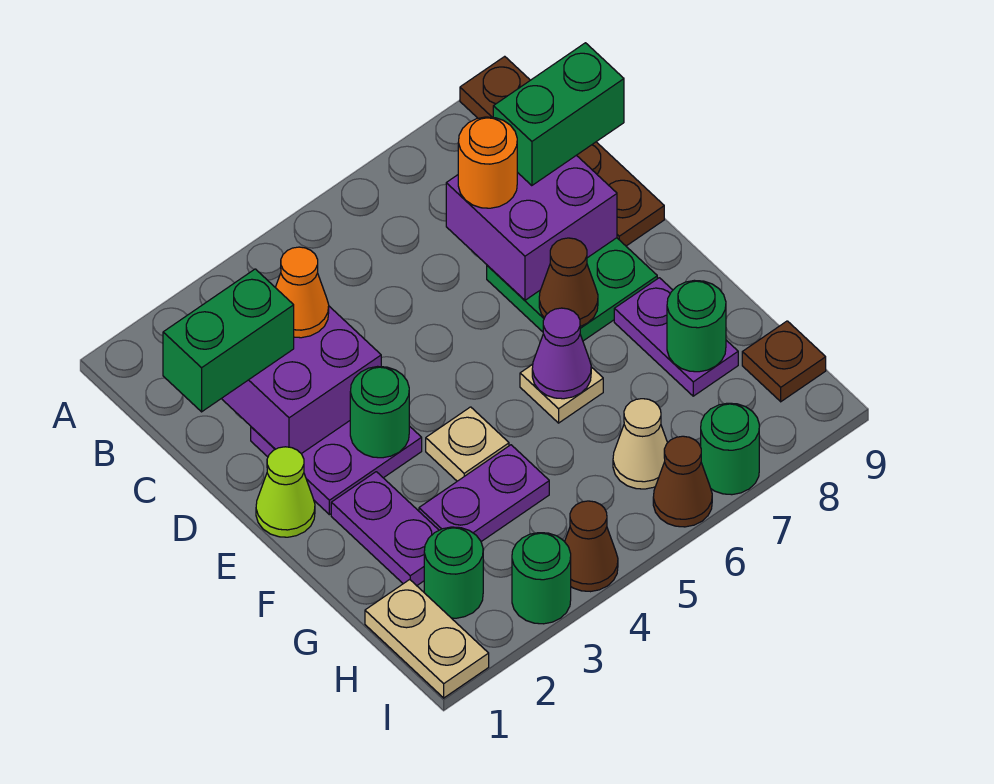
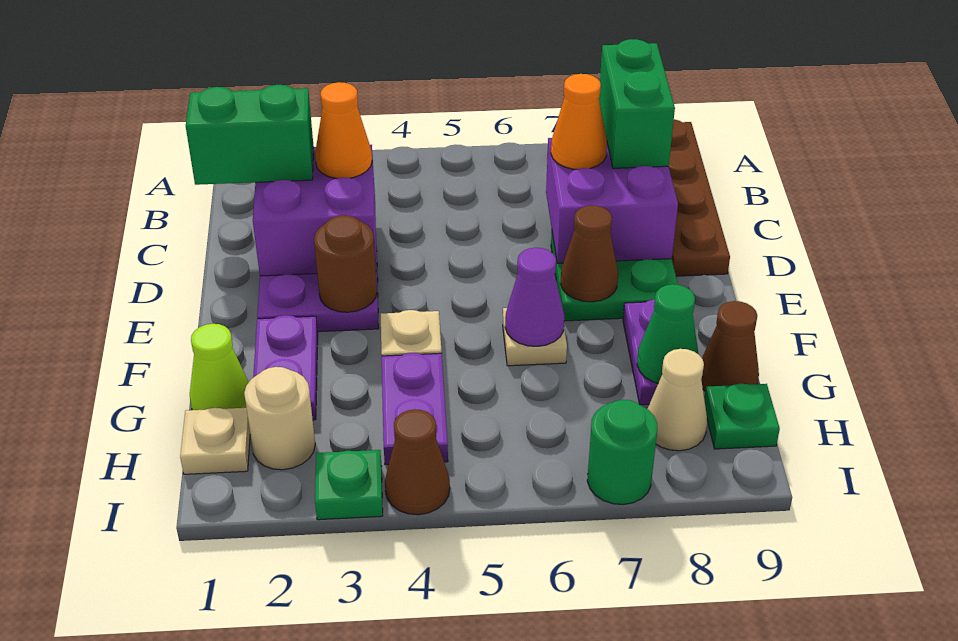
orange round brick C7 level 3 -> orange cone C7 level 3
green brick C8:C9 level 3 -> green brick B8:C8 level 3
lime cone E1 level 1 -> lime cone G1 level 1
green round brick E3 level 2 -> brown round brick E3 level 2
purple plate G3:G4 level 1 -> purple plate G4:H4 level 1
green round brick G8 level 2 -> green cone G8 level 2
tan plate H1:I1 level 1 -> tan plate H1 level 1
green round brick H2 level 1 -> tan round brick H2 level 1
tan cone H6 level 1 -> tan cone H8 level 1
brown plate H9 level 1 -> green plate H9 level 1
green round brick I3 level 1 -> green plate I3 level 1
brown cone I6 level 1 -> brown cone G9 level 1

